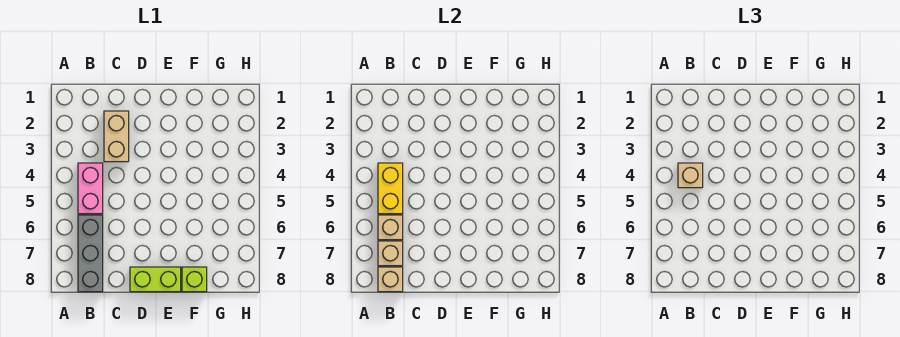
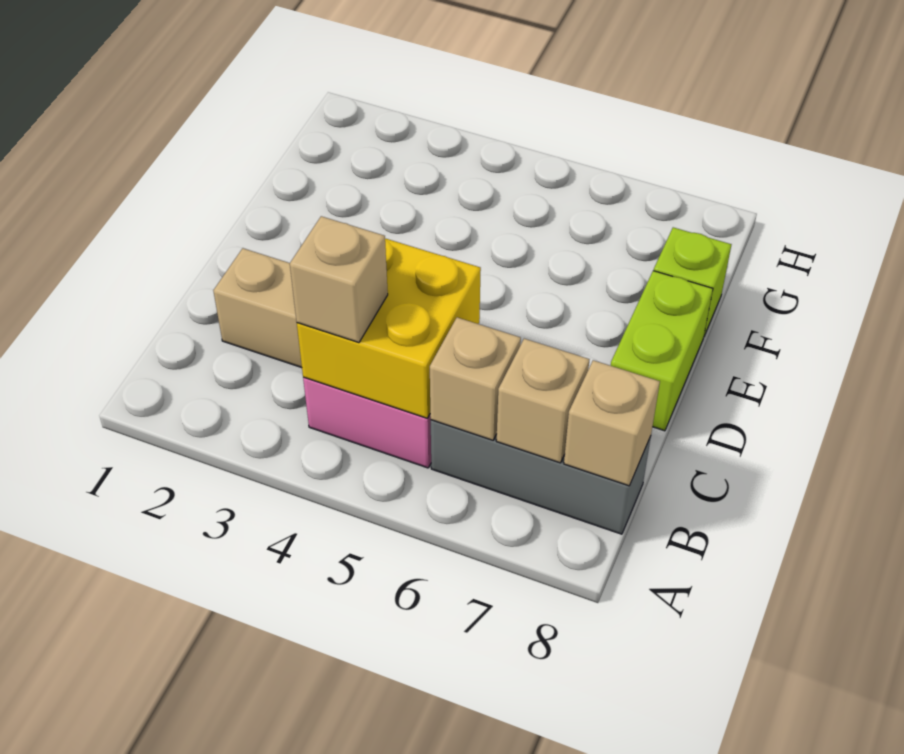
yellow brick B4:B5 level 2 -> yellow brick B4:C5 level 2

